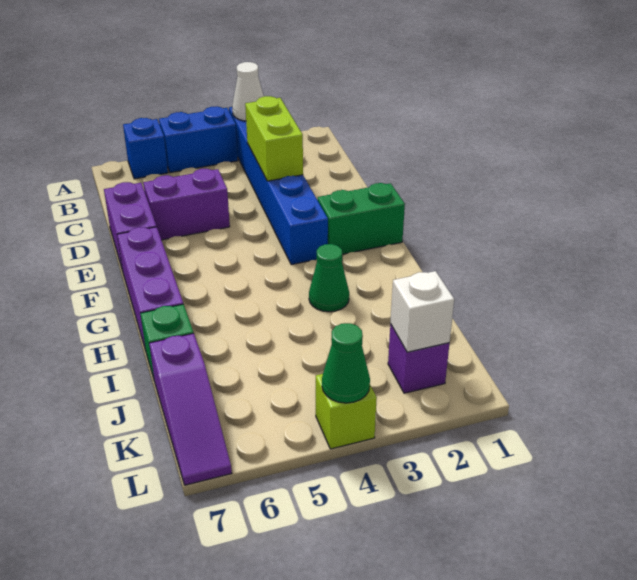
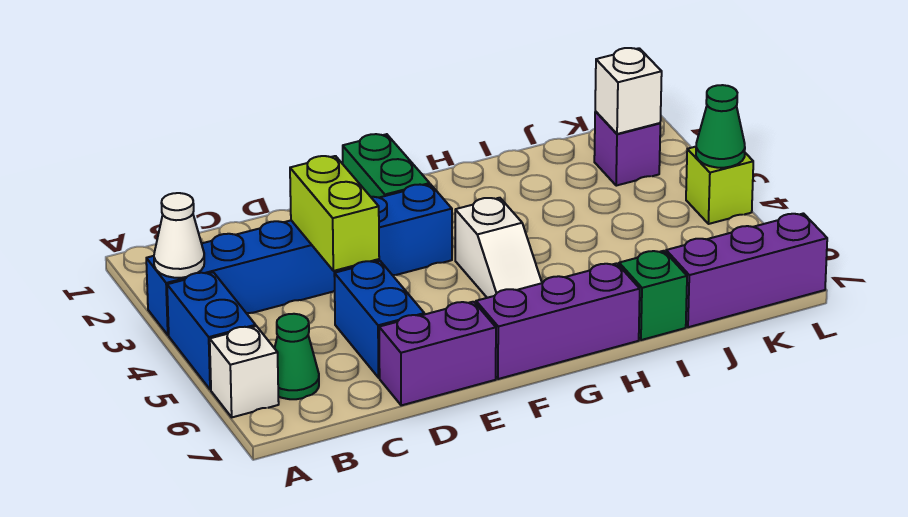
blue brick A6 level 1 -> white brick A6 level 1
lime brick C3:D3 level 2 -> lime brick D3:D4 level 2
purple brick D5:D6 level 1 -> blue brick D5:D6 level 1
none -> white slope G4:G5 level 1 top 4
green cone H3 level 1 -> green cone B6 level 1
purple slope J7:L7 level 1 top J -> purple brick J7:L7 level 1

